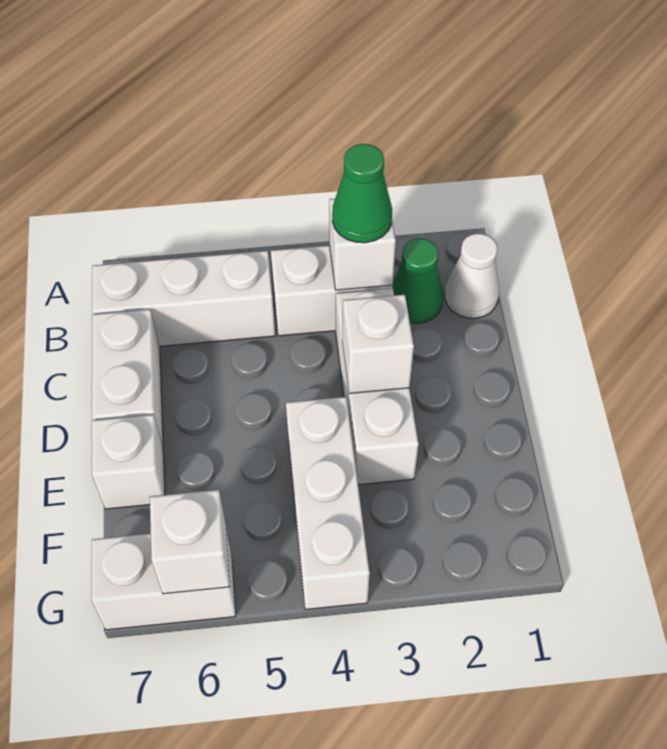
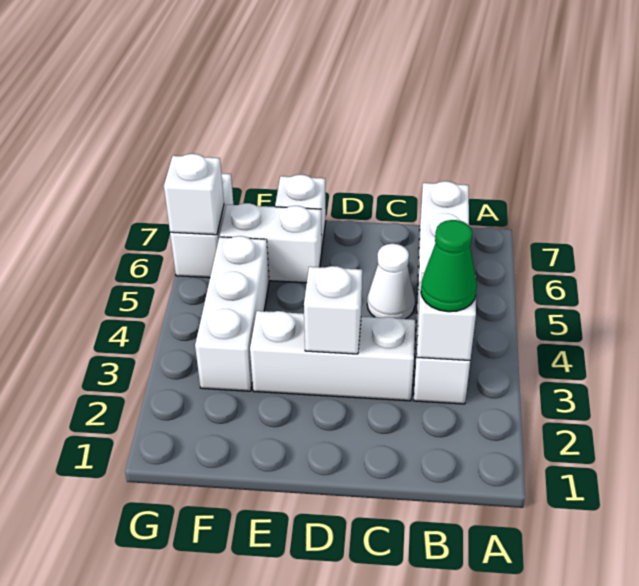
white cone B1 level 1 -> white cone C5 level 1
green cone B2 level 1 -> none
white brick C7:D7 level 1 -> white brick E6:F6 level 1
white brick E4:G4 level 1 -> white brick F3:F5 level 1

